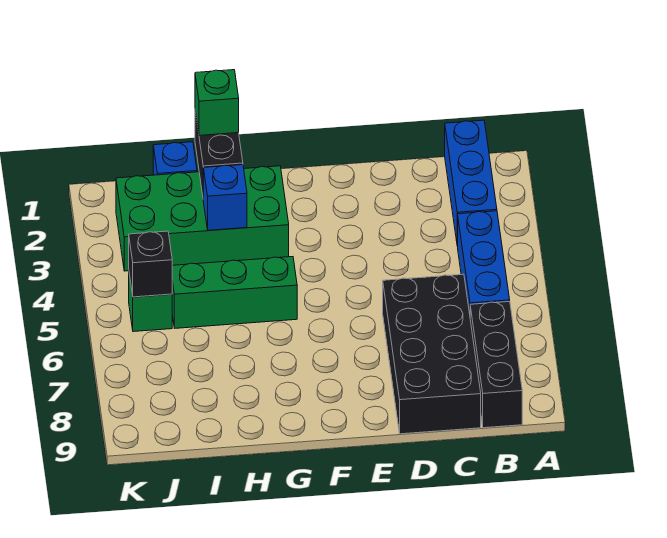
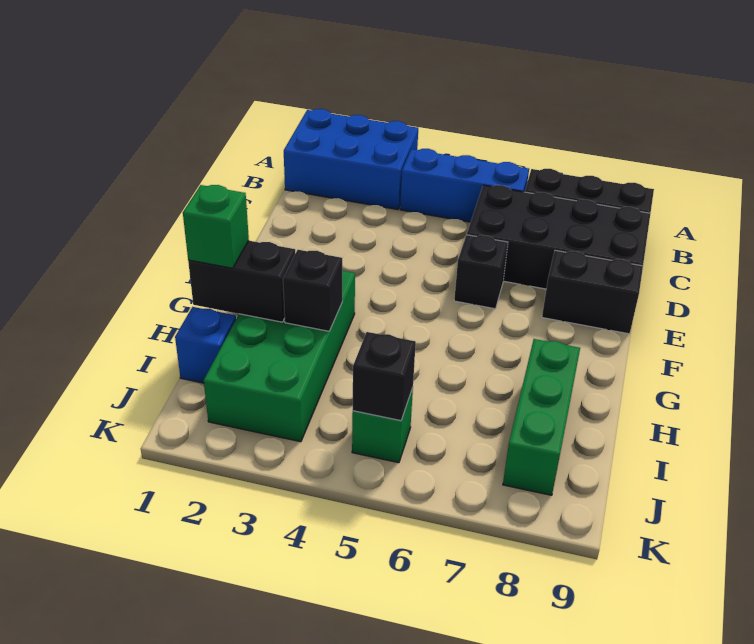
blue brick B1:B3 level 1 -> blue brick A1:B3 level 1
none -> black brick E6 level 1
none -> black brick E8:E9 level 1
green brick G5:I5 level 1 -> green brick H8:J8 level 1
blue brick H3 level 2 -> black brick H3 level 2

